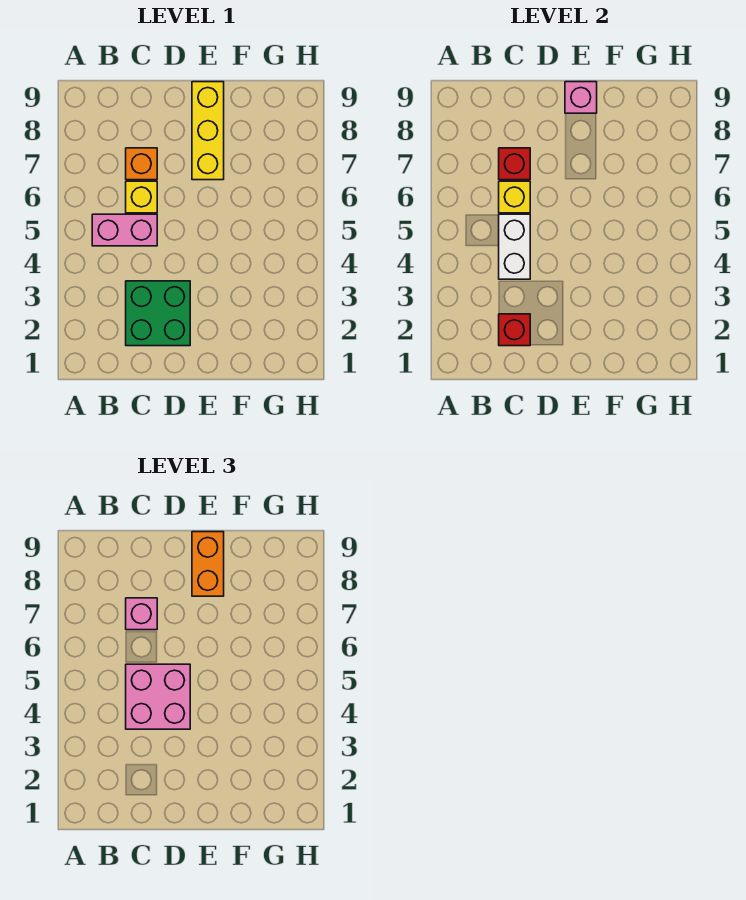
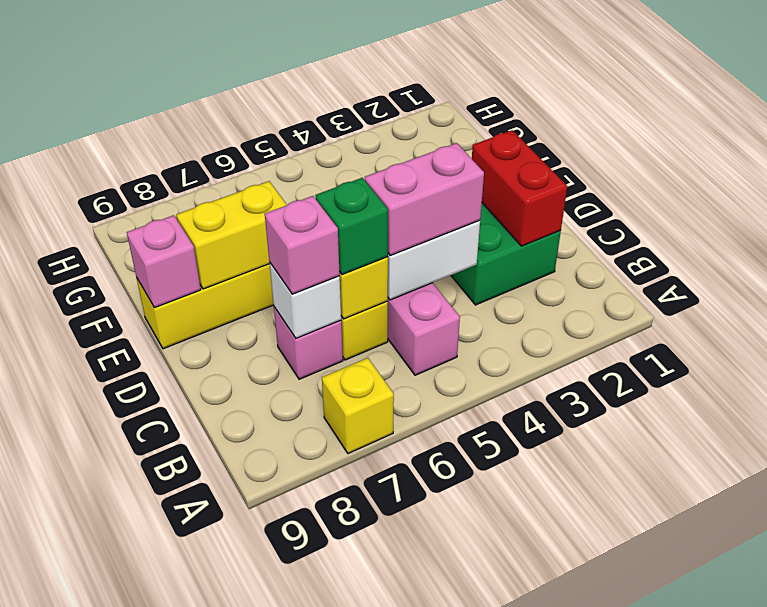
none -> yellow brick A7 level 1
red brick C2 level 2 -> red brick C2:D2 level 2
pink brick C4:D5 level 3 -> pink brick C4:C5 level 3
none -> green brick C6 level 3
orange brick C7 level 1 -> pink brick C7 level 1
red brick C7 level 2 -> white brick C7 level 2
none -> yellow brick E7:E8 level 2
orange brick E8:E9 level 3 -> none

